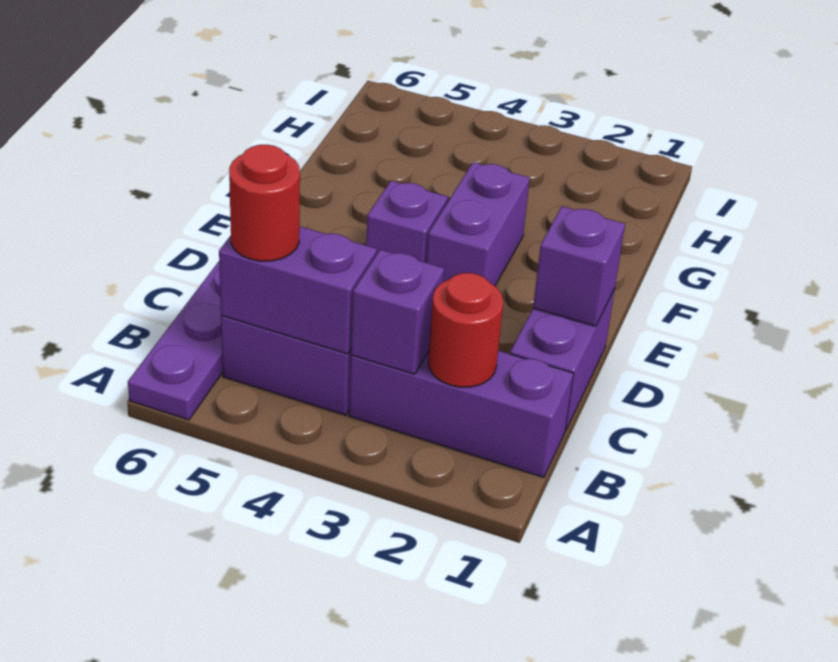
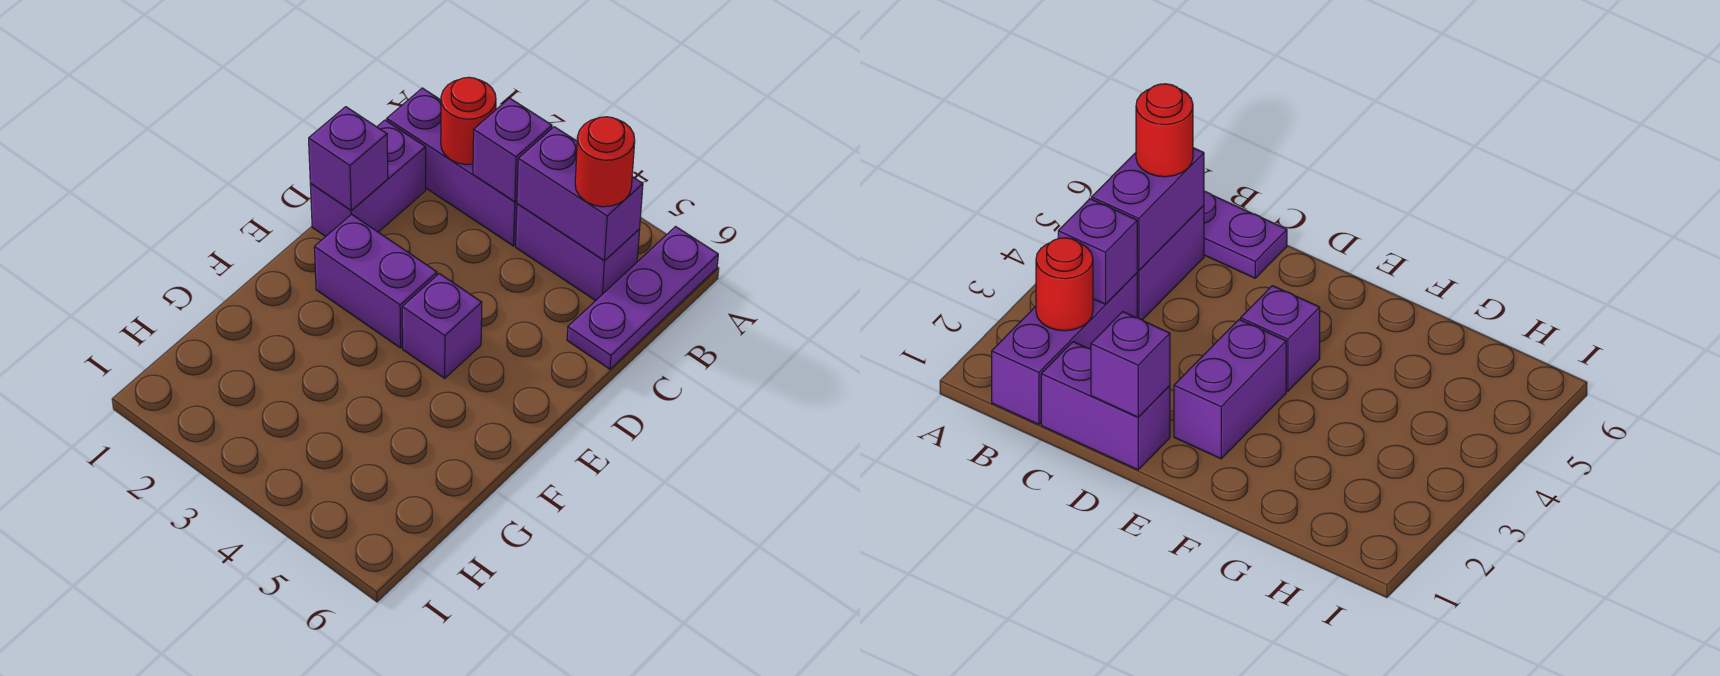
purple brick E3:F3 level 1 -> purple brick E2:E3 level 1

